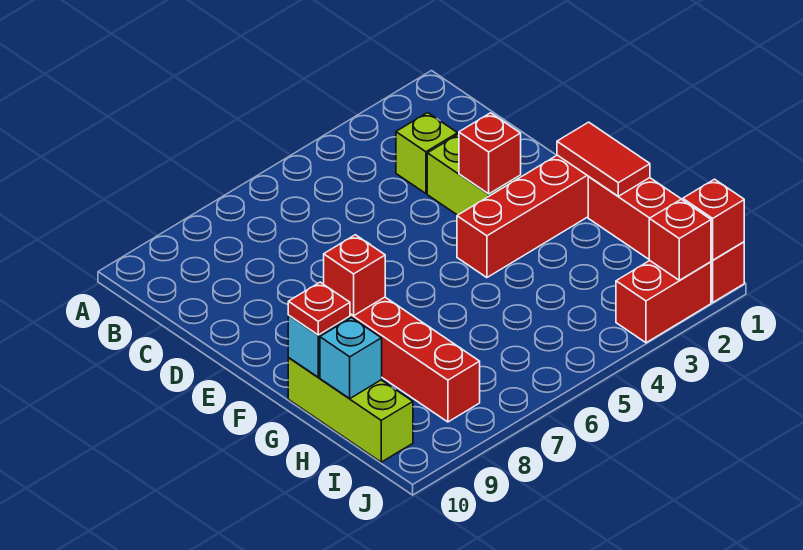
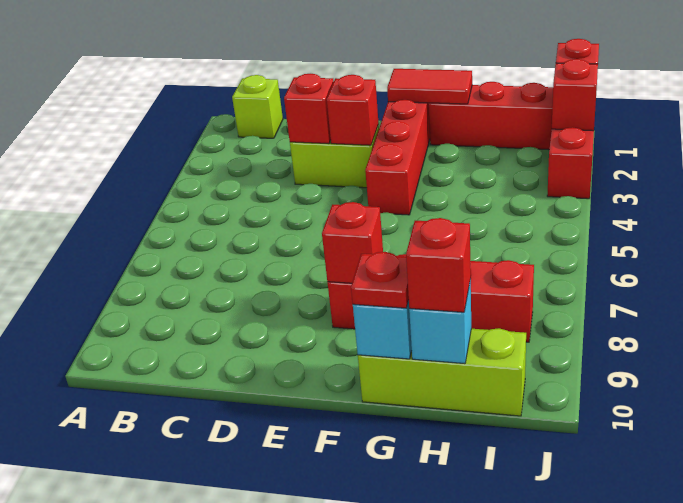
lime brick C3 level 1 -> lime brick B1 level 1
none -> red brick D3 level 2
none -> red brick H10 level 3

